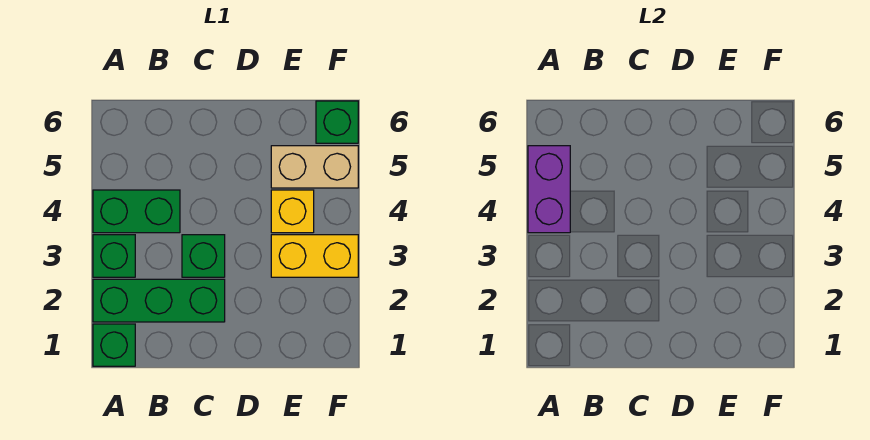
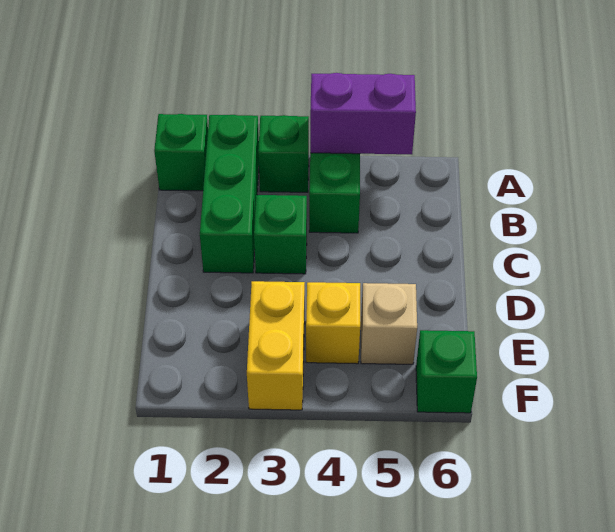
tan brick E5:F5 level 1 -> tan brick E5 level 1

